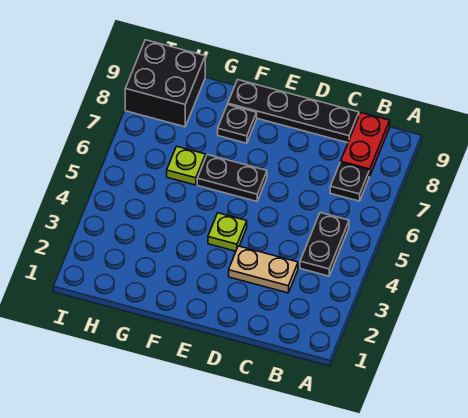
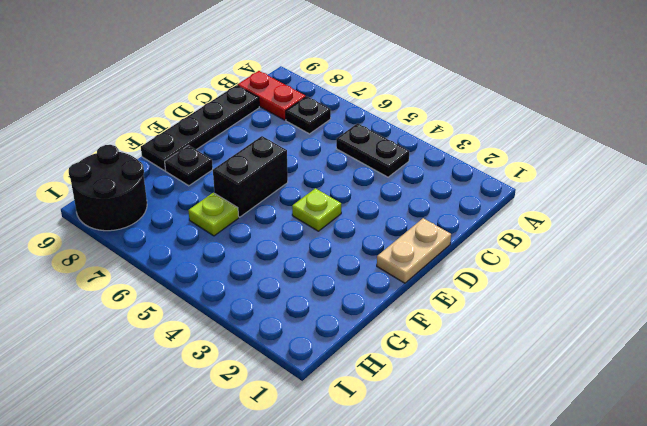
tan plate C3:D3 level 1 -> tan plate D1:E1 level 1
black plate E6:F6 level 1 -> black brick E6:F6 level 1
black brick H8:I9 level 1 -> black round brick H8:I9 level 1

